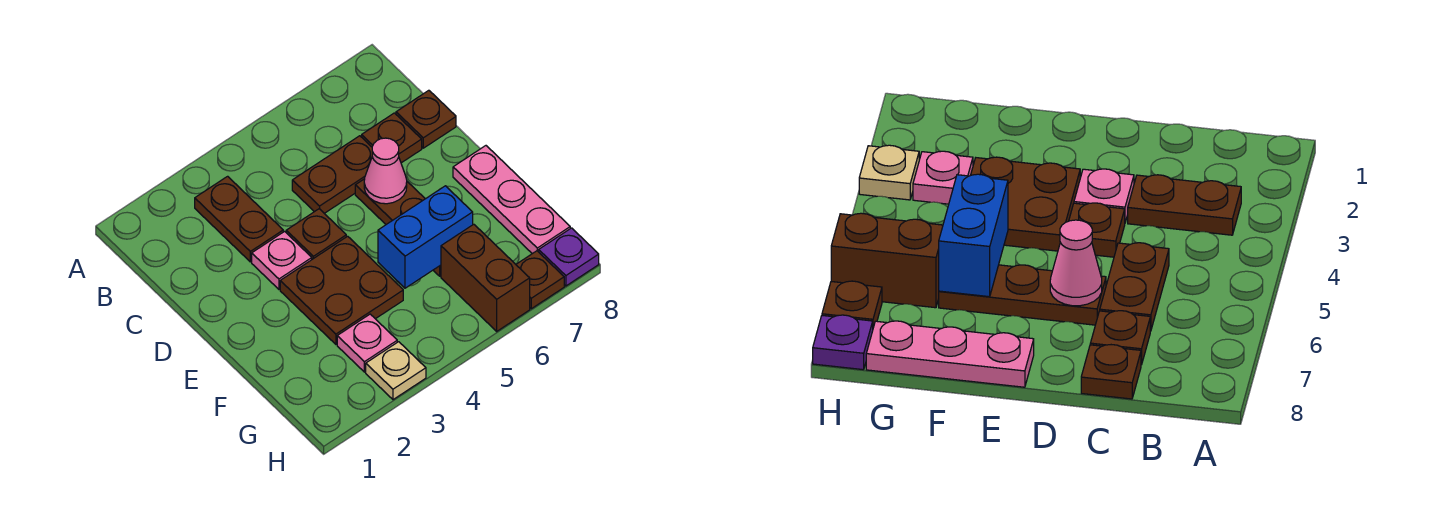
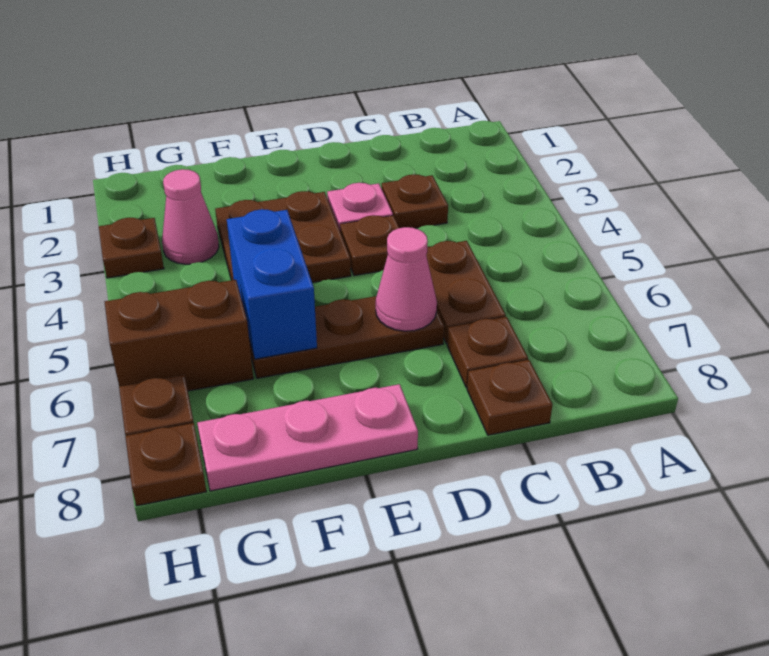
brown plate B3:C3 level 1 -> brown plate C3 level 1
pink plate G3 level 1 -> pink cone G3 level 1
tan plate H3 level 1 -> brown plate H3 level 1
purple plate H8 level 1 -> brown plate H8 level 1

